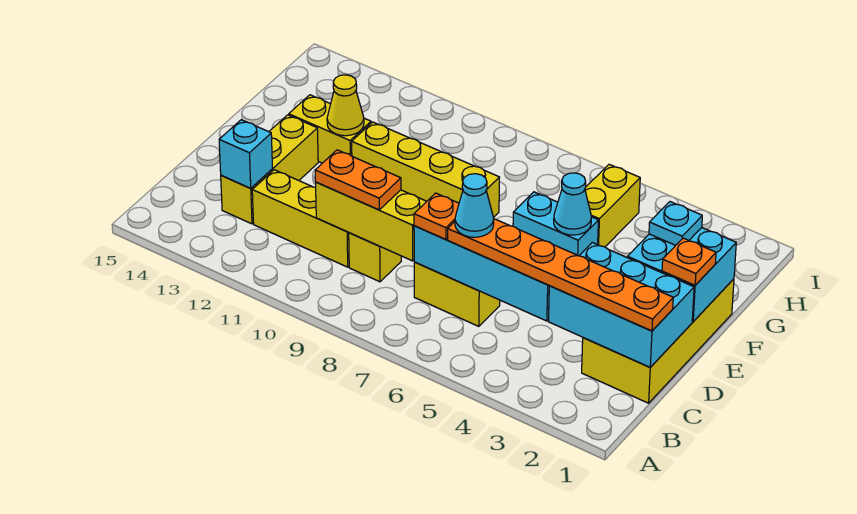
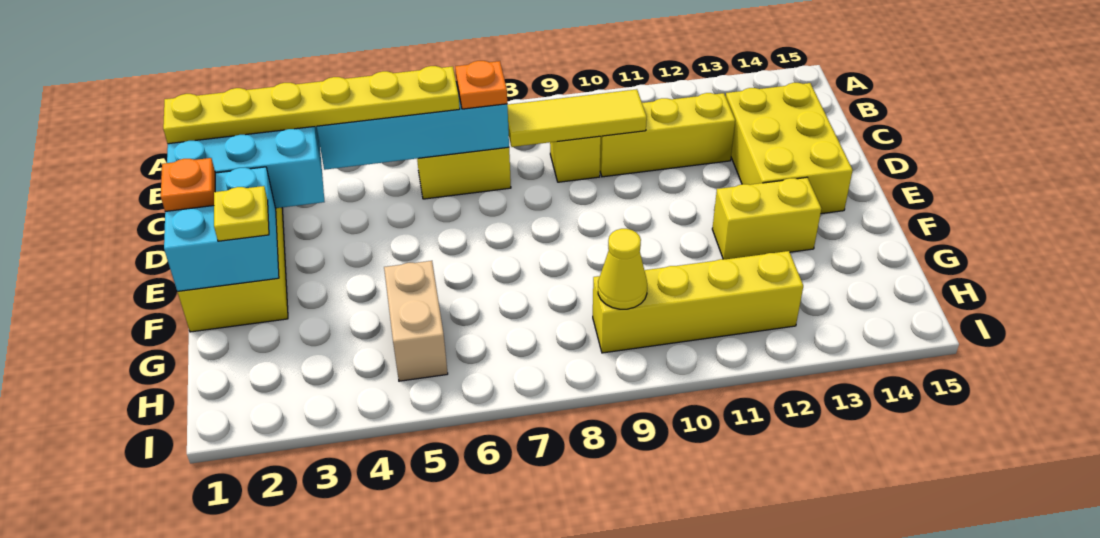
orange plate C1:C6 level 3 -> yellow plate C1:C6 level 3
cyan cone C6 level 4 -> none
yellow brick C8:C10 level 2 -> yellow tile C8:C10 level 2
orange plate C9:C10 level 3 -> none
yellow brick C13:E13 level 1 -> yellow brick C13:E14 level 1
cyan brick C13 level 2 -> none
cyan plate F2 level 3 -> yellow plate F2 level 3
cyan brick F5:F6 level 1 -> none
cyan cone F5 level 2 -> none
yellow brick F8:F11 level 1 -> yellow brick H9:H12 level 1
yellow cone F12 level 2 -> yellow cone H9 level 2
yellow brick G5:H5 level 1 -> tan brick G5:H5 level 1

